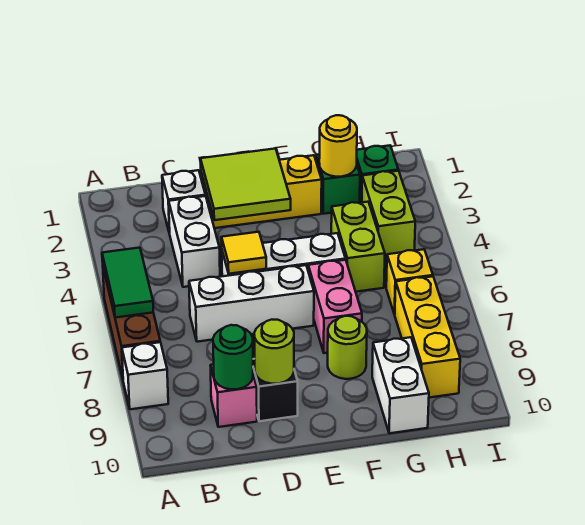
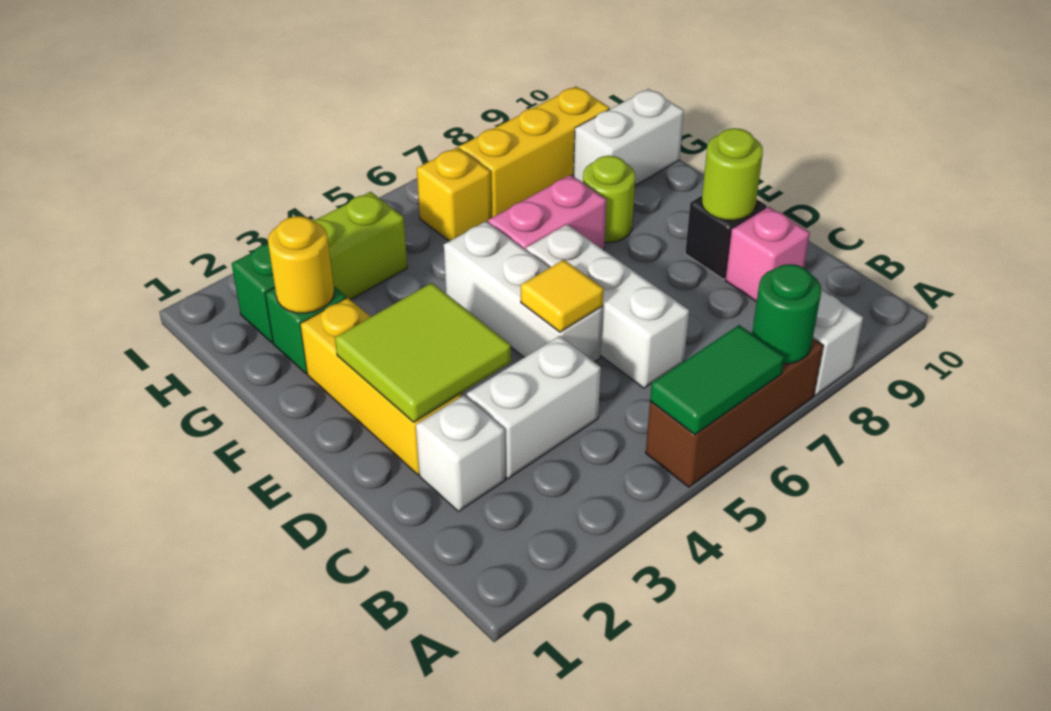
green round brick C9 level 2 -> green round brick A7 level 2
lime brick G4:G5 level 1 -> none

